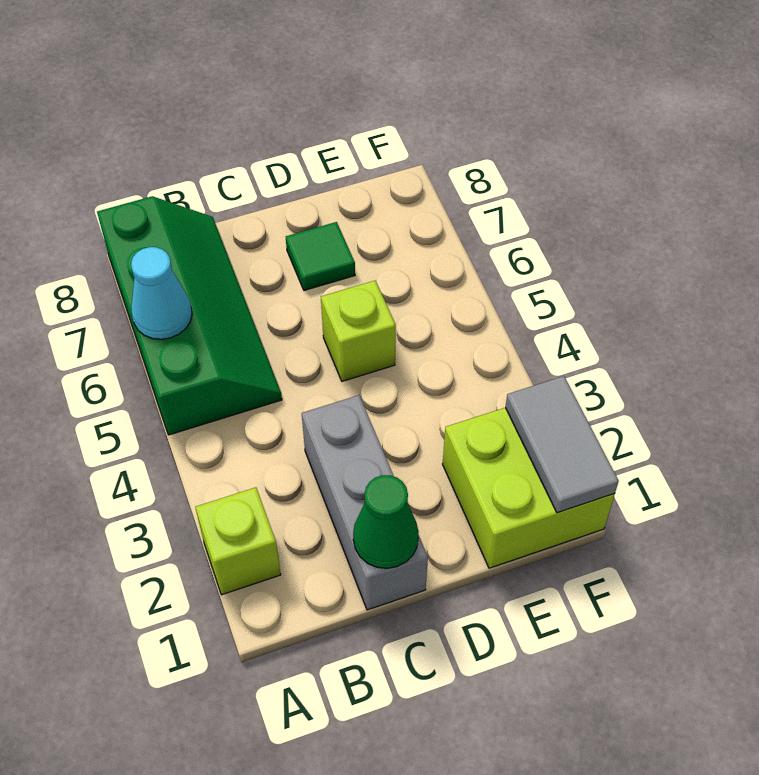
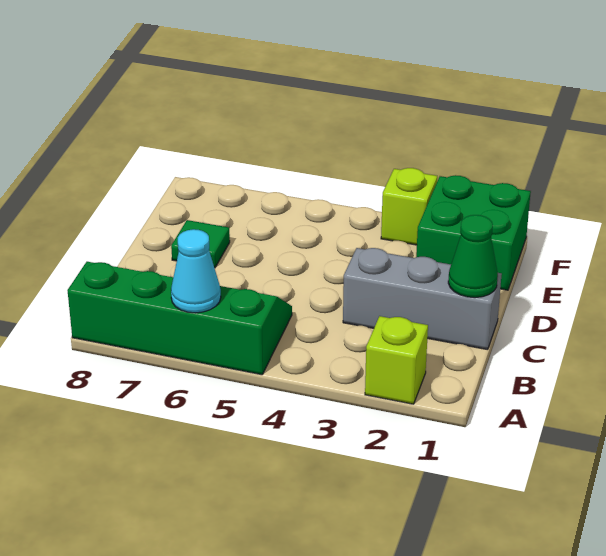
lime brick D5 level 1 -> lime brick F3 level 1
lime brick E1:F2 level 1 -> green brick E1:F2 level 1
grey tile F1:F2 level 2 -> none

